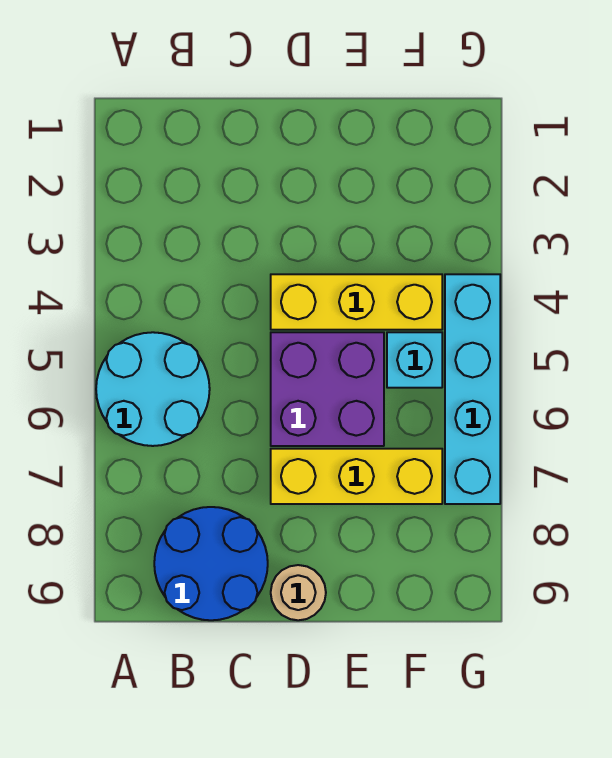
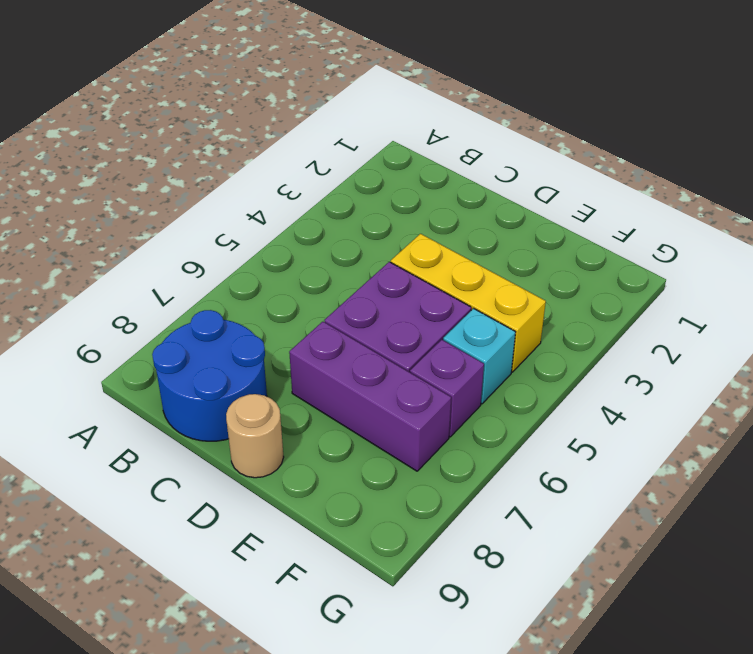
cyan round brick A5:B6 level 1 -> none
yellow brick D7:F7 level 1 -> purple brick D7:F7 level 1
none -> purple brick F6 level 1
cyan brick G4:G7 level 1 -> none

